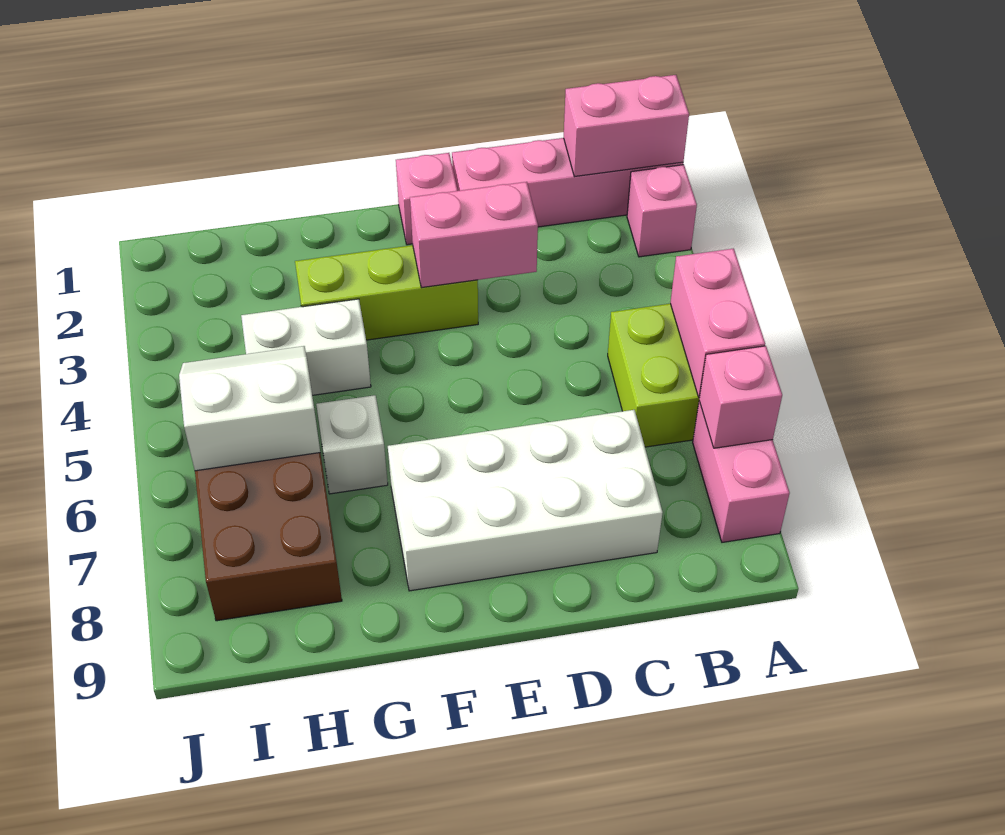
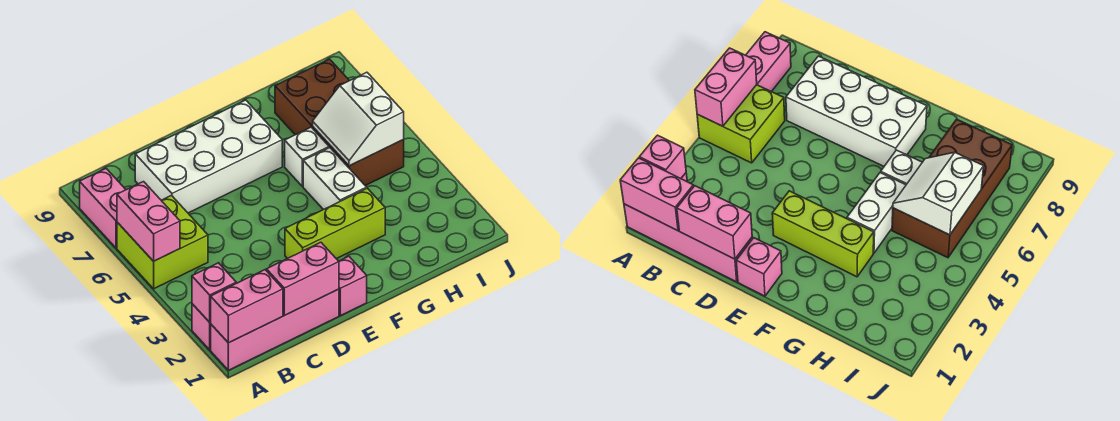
pink brick A7 level 2 -> pink brick A2 level 2
pink brick D3:E3 level 2 -> pink brick C1:D1 level 2
white brick G4:H4 level 1 -> white brick G4:G5 level 1
white slope H5:I6 level 2 top 6 -> white slope H5:I6 level 2 top I

